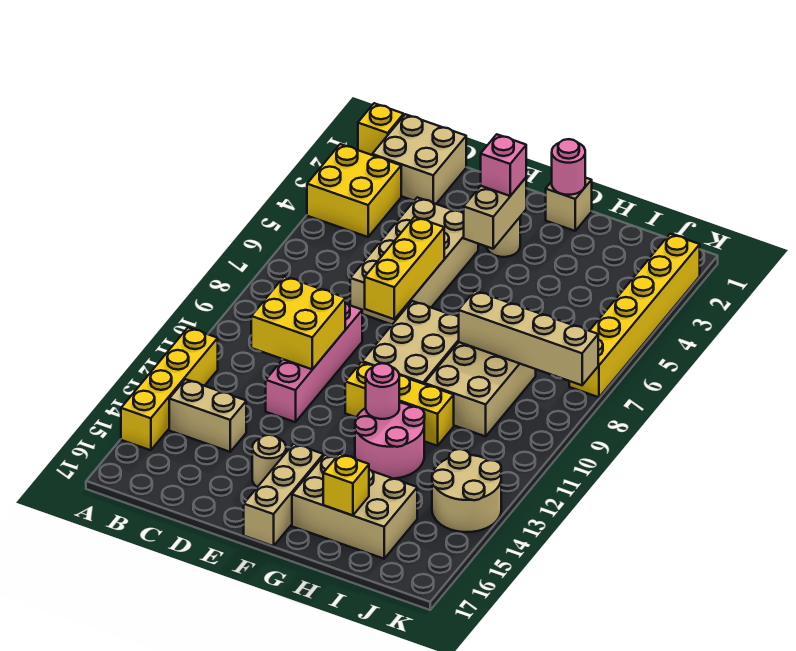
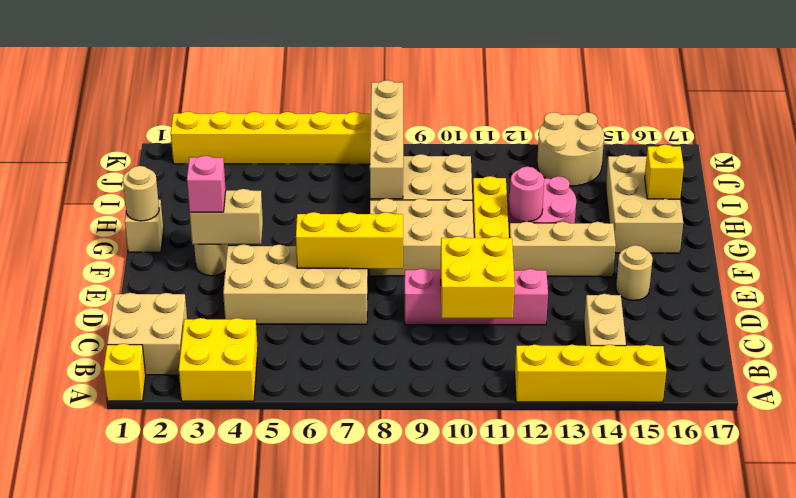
tan brick F15:F17 level 1 -> tan brick F12:F14 level 1
pink round brick G1 level 2 -> tan round brick G1 level 2

